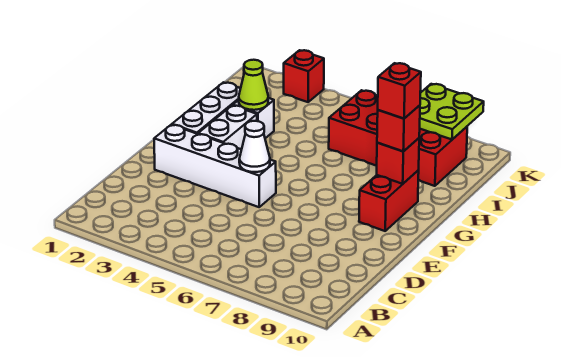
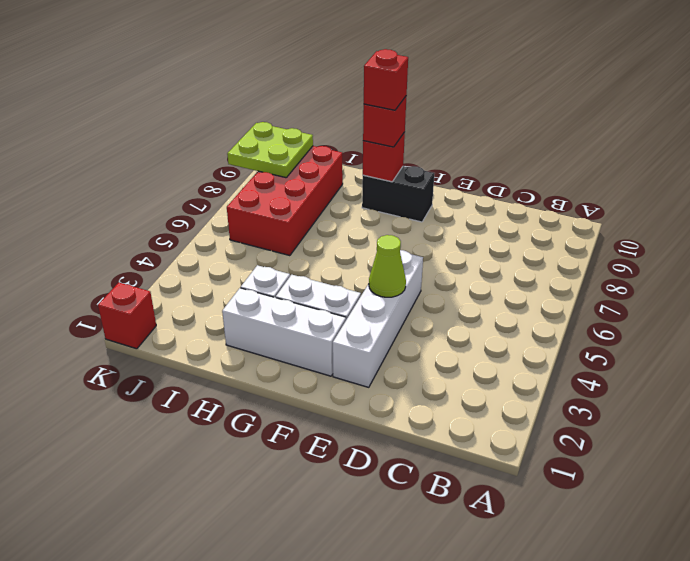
white cone E5 level 2 -> none
red brick F9:G9 level 1 -> black brick F9:G9 level 1
lime cone H3 level 2 -> lime cone E4 level 2
red brick K3 level 1 -> red brick K1 level 1

